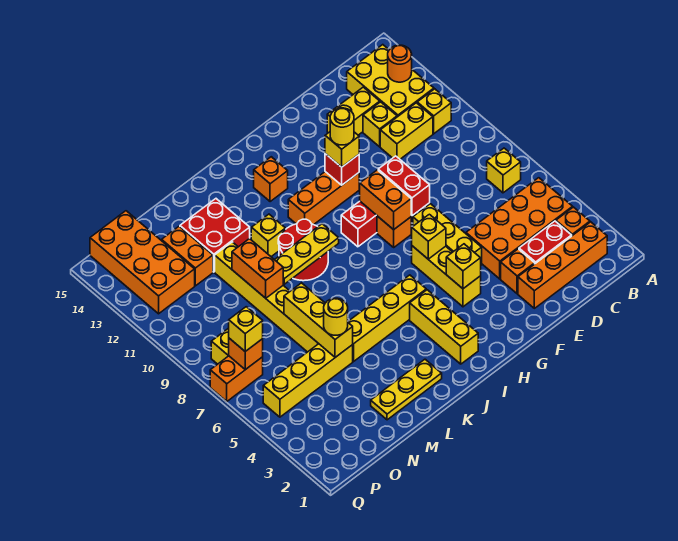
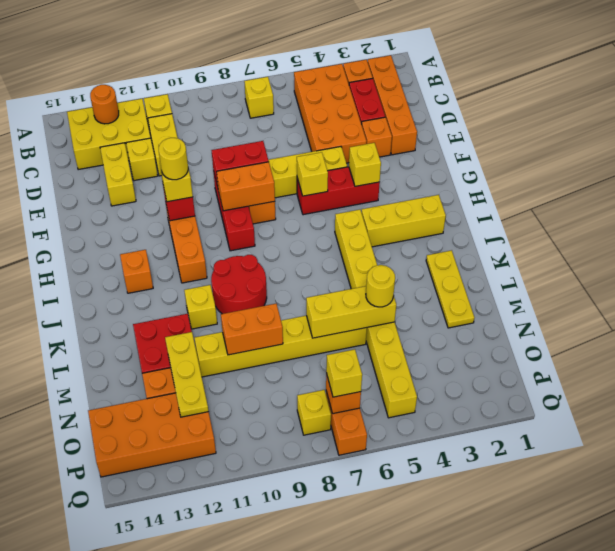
yellow brick G4:G6 level 1 -> red brick G4:G6 level 1
yellow plate J9:L9 level 2 -> yellow plate M12:O12 level 2

